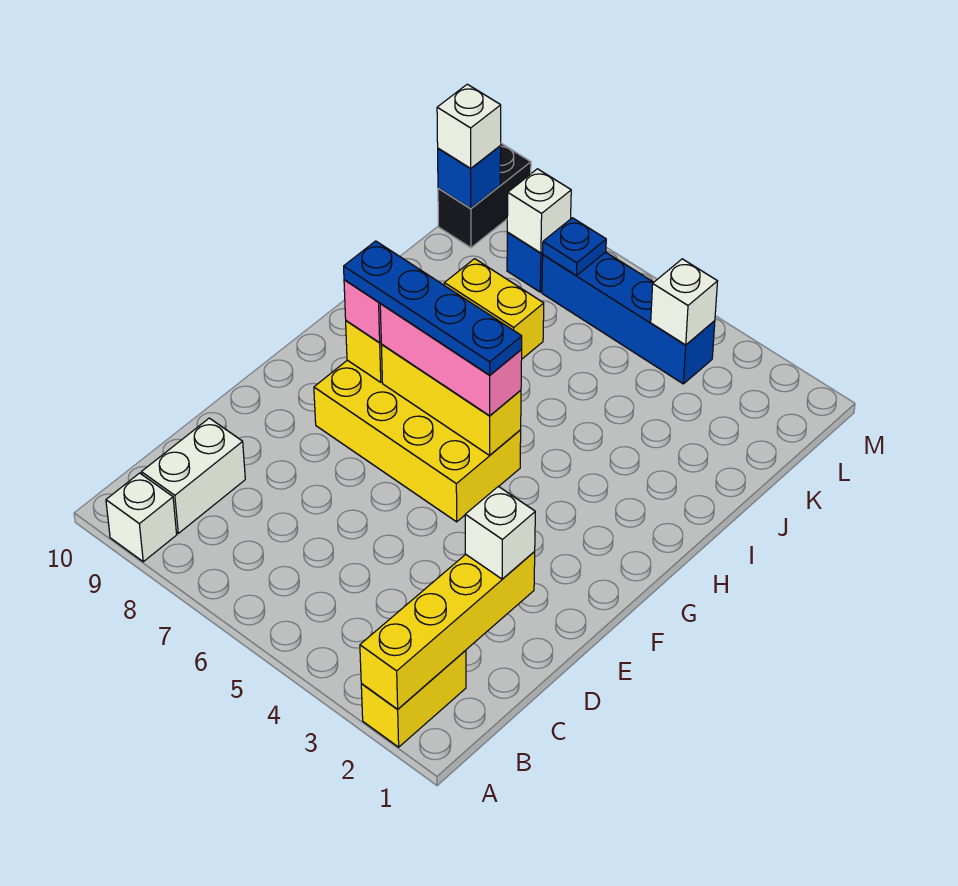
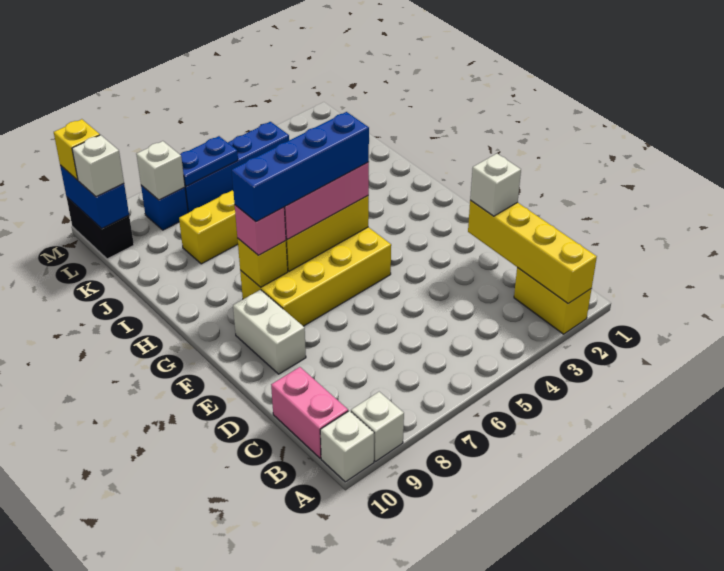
white brick B9:C9 level 1 -> white brick E9:F9 level 1
none -> pink brick B10:C10 level 1
blue plate G5:G8 level 4 -> blue brick G5:G8 level 4
white brick L4 level 2 -> white brick A10 level 1
blue plate L7 level 2 -> blue plate L6:L7 level 2
blue brick L10 level 2 -> blue brick L10:M10 level 2
none -> yellow brick M10 level 3

